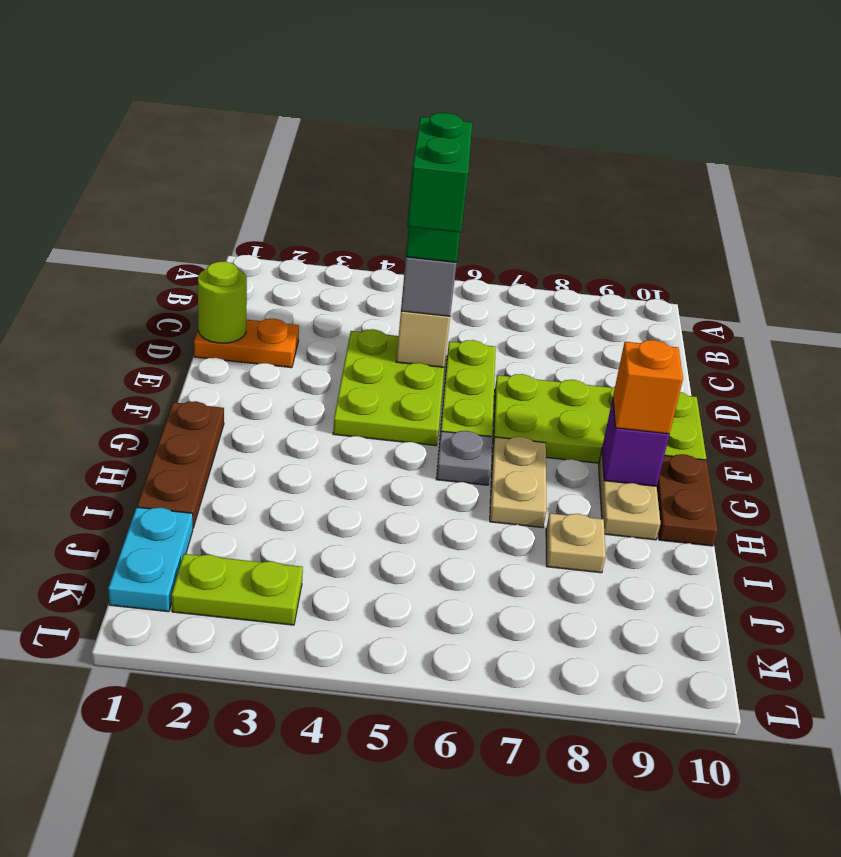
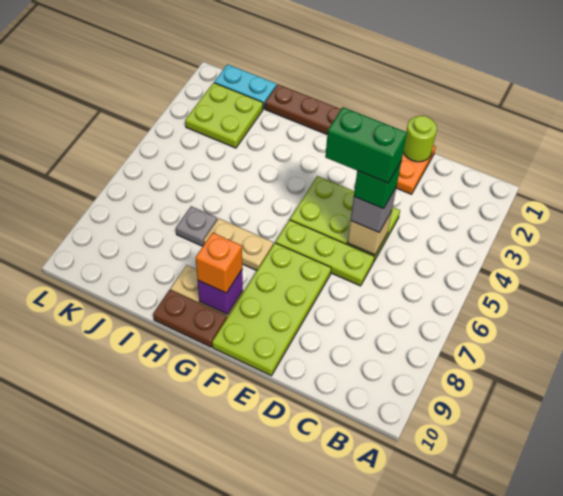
grey plate G6 level 1 -> grey plate I7 level 1
tan plate I8 level 1 -> none
lime plate K2:K3 level 1 -> lime plate J2:K3 level 1

